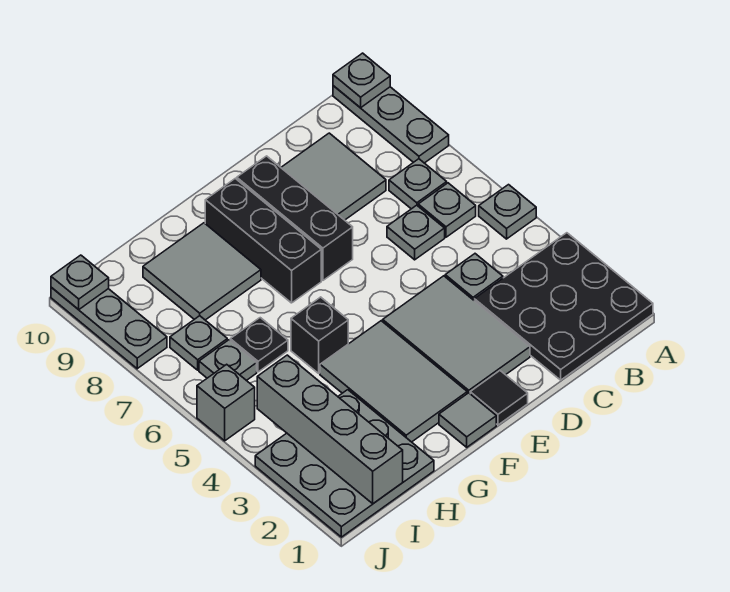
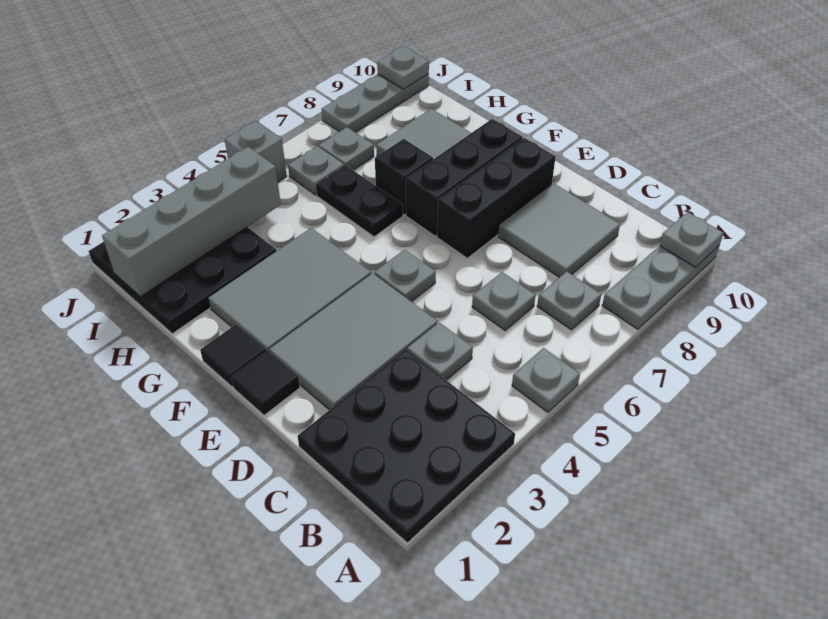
grey plate B6 level 1 -> grey plate E5 level 1
grey tile F1 level 1 -> black tile F1 level 1
black brick G5 level 1 -> black brick G7 level 1
grey plate H1:J3 level 1 -> black plate H1:J3 level 1
black plate H6 level 1 -> black plate G6:H6 level 1

